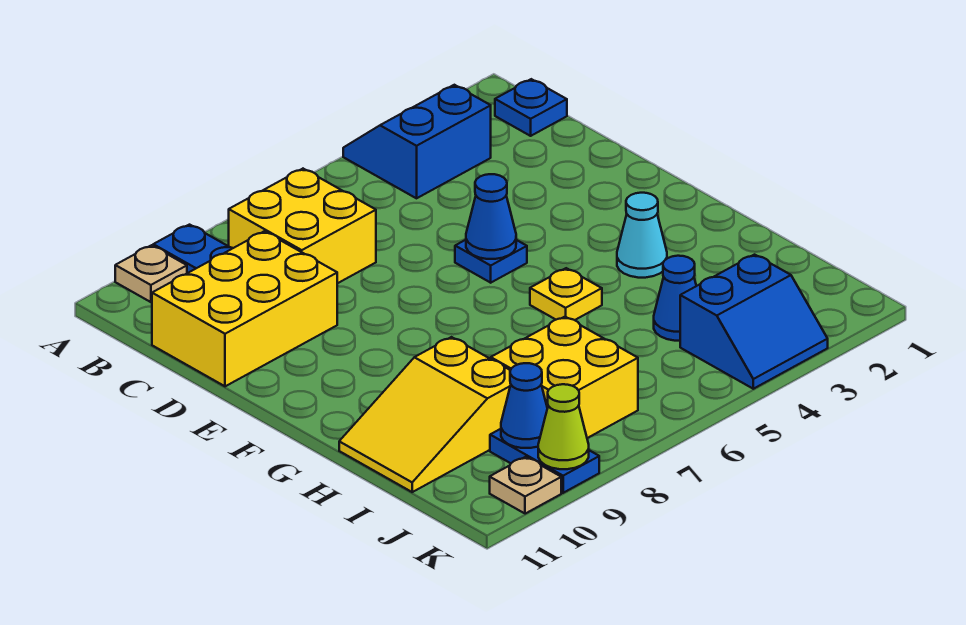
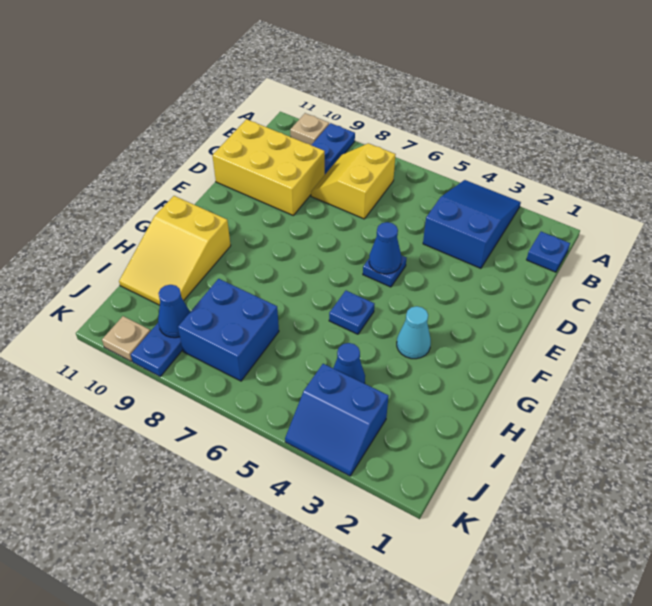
blue slope A3:B4 level 1 top B -> blue slope A3:C4 level 1 top C
yellow brick B7:C8 level 1 -> yellow slope B7:C8 level 1 top 7
yellow plate G5 level 1 -> blue plate G5 level 1
yellow slope H9:I11 level 1 top 9 -> yellow slope G10:I11 level 1 top G
yellow brick I7:J8 level 1 -> blue brick I7:J8 level 1
lime cone K9 level 2 -> none

